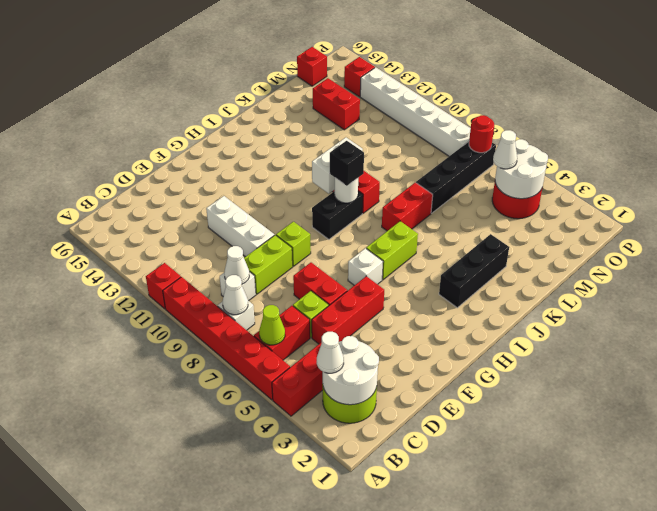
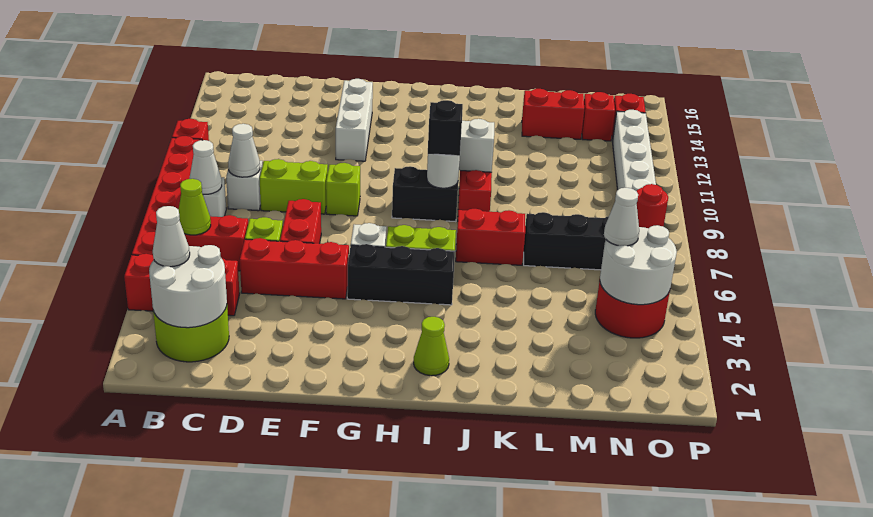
white brick E10:E12 level 1 -> white brick F12:F14 level 1
none -> lime cone I2 level 1
black brick I3:K3 level 1 -> black brick G5:I5 level 1
red brick M13:M14 level 1 -> red brick L14:M14 level 1
red brick N16 level 1 -> red brick N14 level 1

